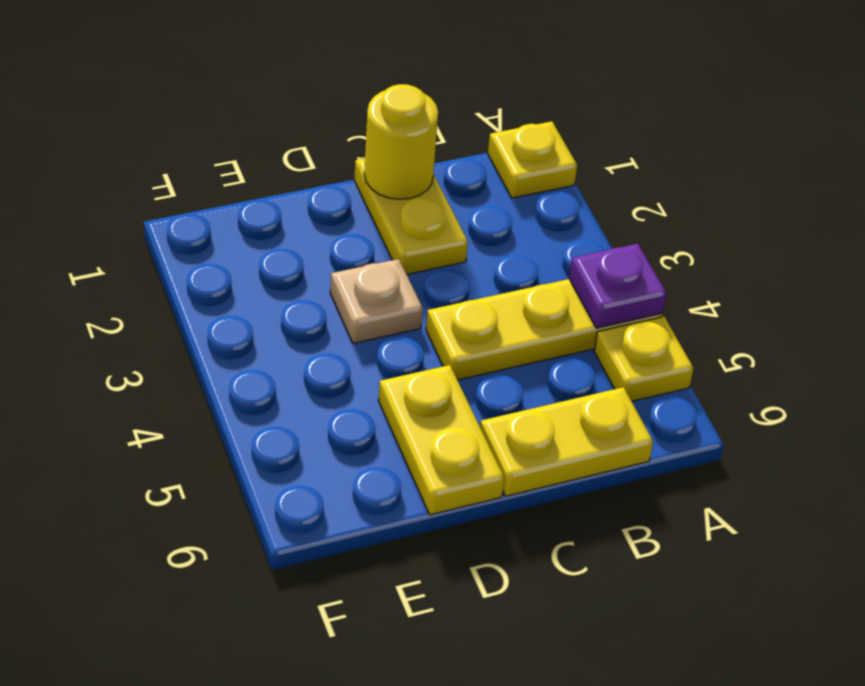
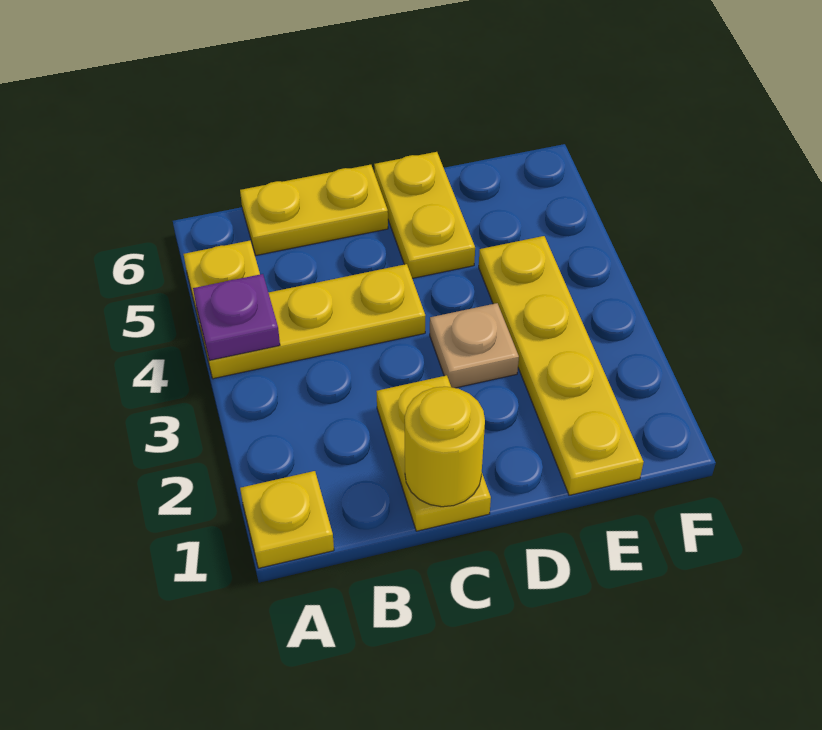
none -> yellow plate E1:E4 level 1

